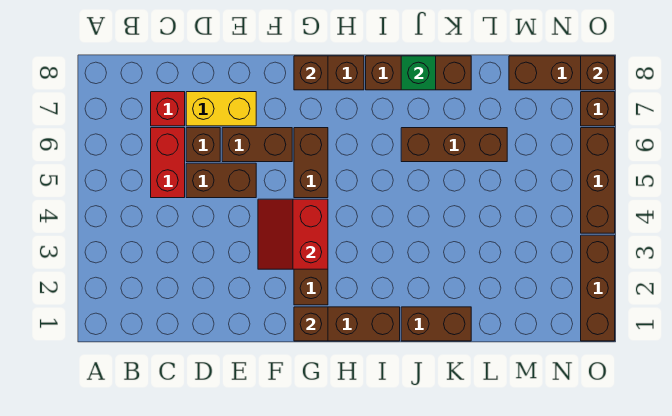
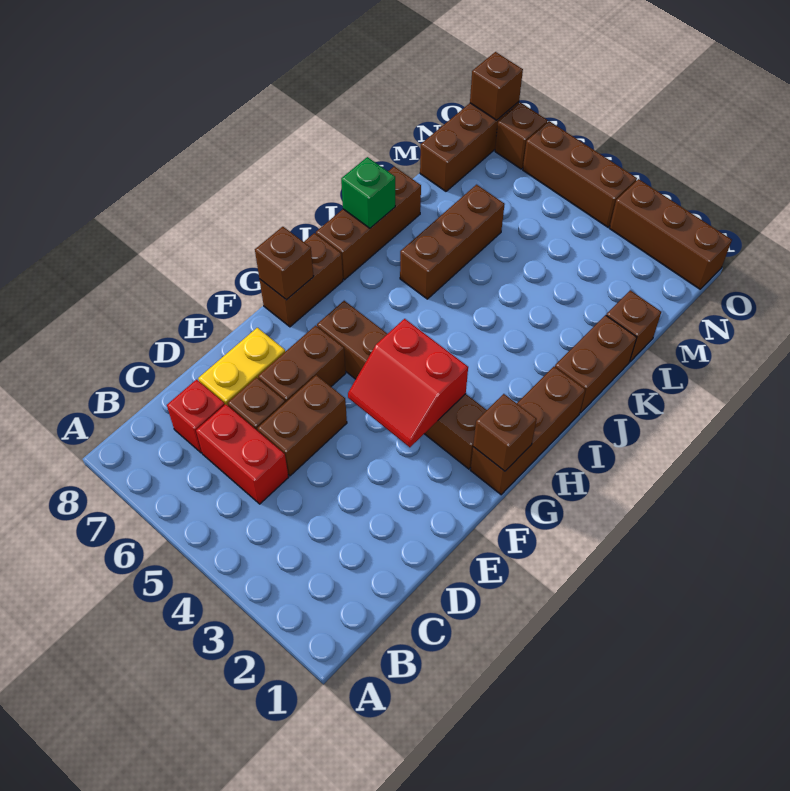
none -> brown brick L1 level 1

